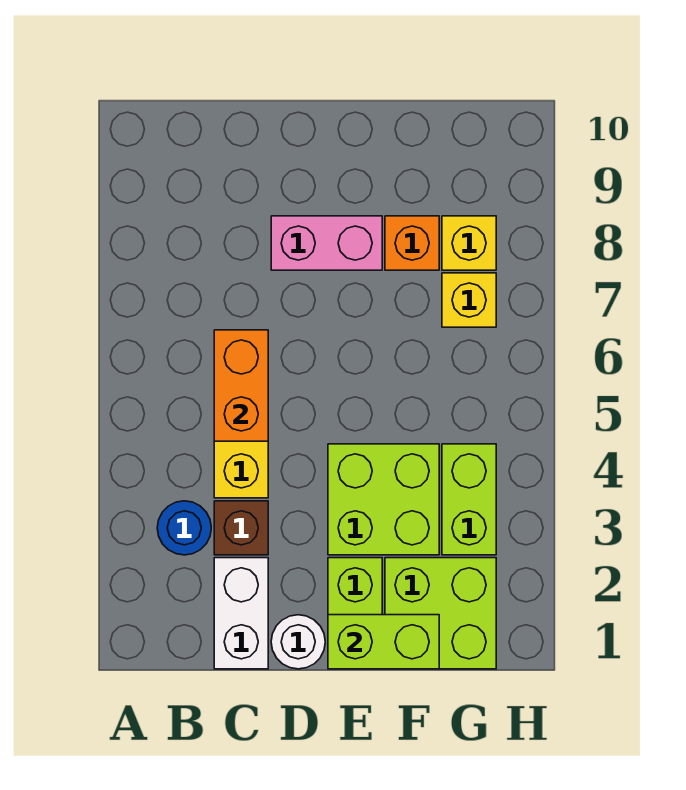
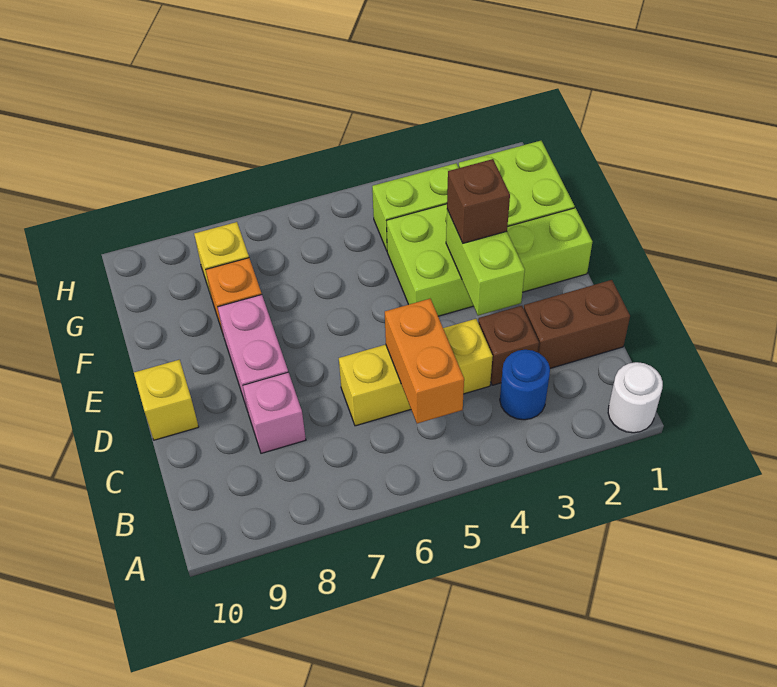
white brick C1:C2 level 1 -> brown brick C1:C2 level 1
orange brick C5:C6 level 2 -> orange brick B5:C5 level 2
none -> pink brick C8 level 1
white round brick D1 level 1 -> white round brick A1 level 1
lime brick E1:F1 level 2 -> lime brick D3:E3 level 2
none -> brown brick E3 level 3
yellow brick G7 level 1 -> yellow brick D10 level 1

